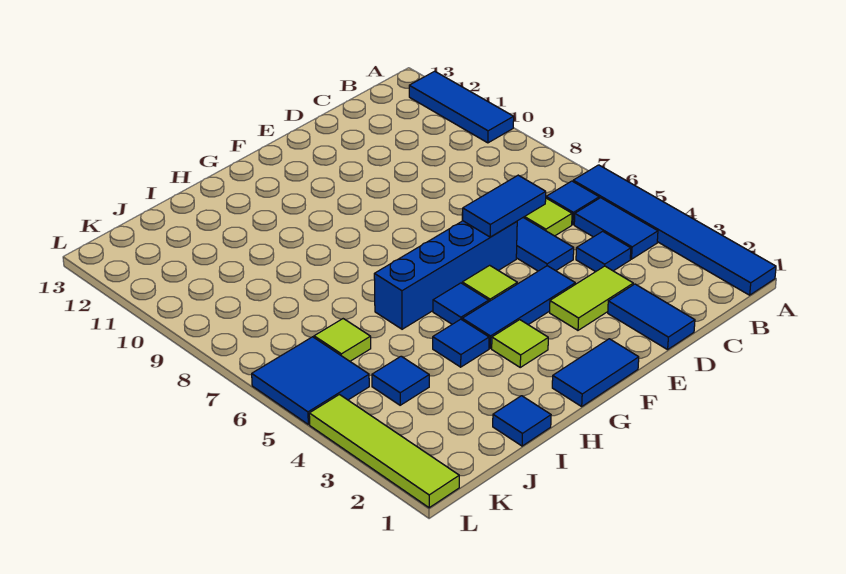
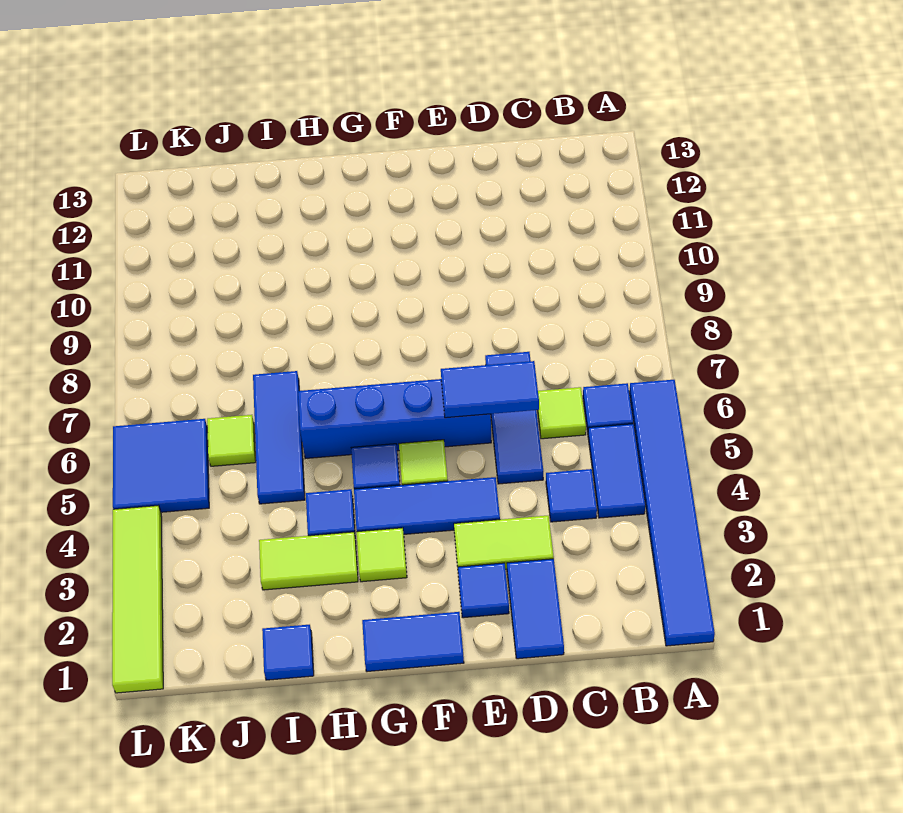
blue tile A10:A12 level 1 -> blue tile I5:I7 level 1
none -> lime tile H3:I3 level 1
blue tile J4 level 1 -> blue tile E2 level 1

